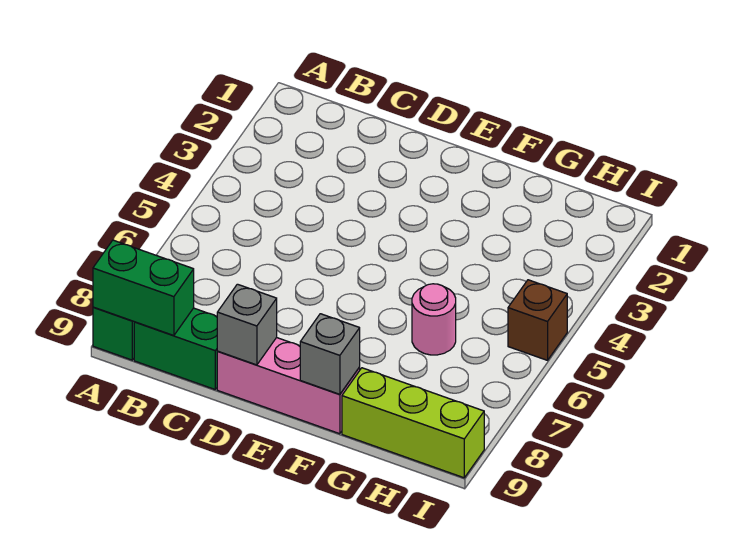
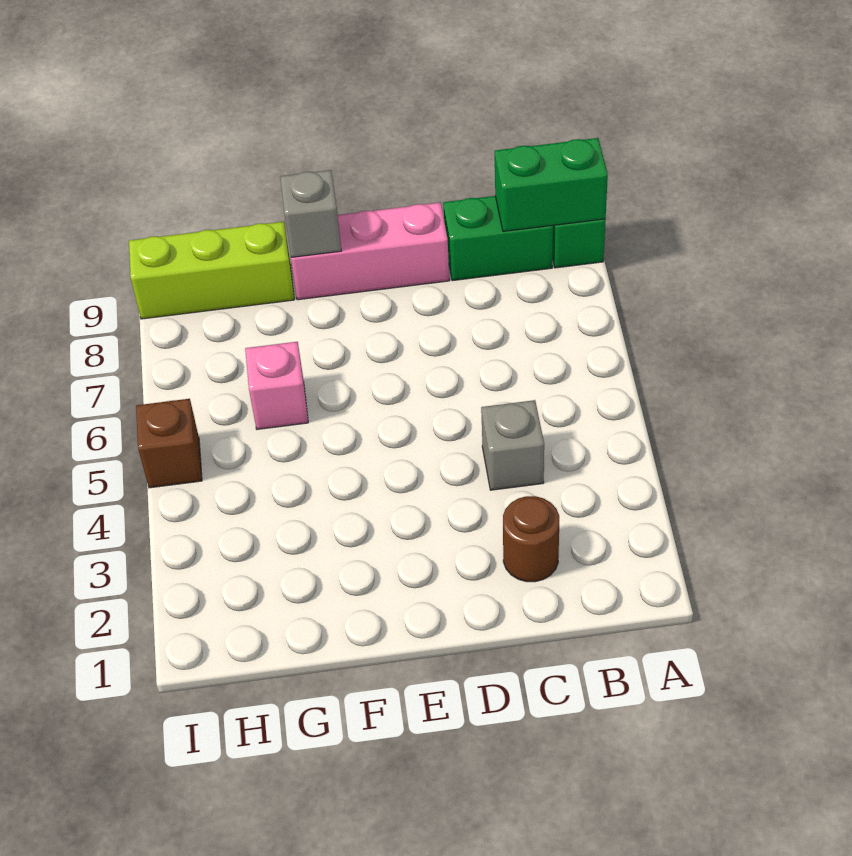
none -> brown round brick C2 level 1
grey brick D9 level 2 -> grey brick C4 level 1
pink round brick G6 level 1 -> pink brick G6 level 1

